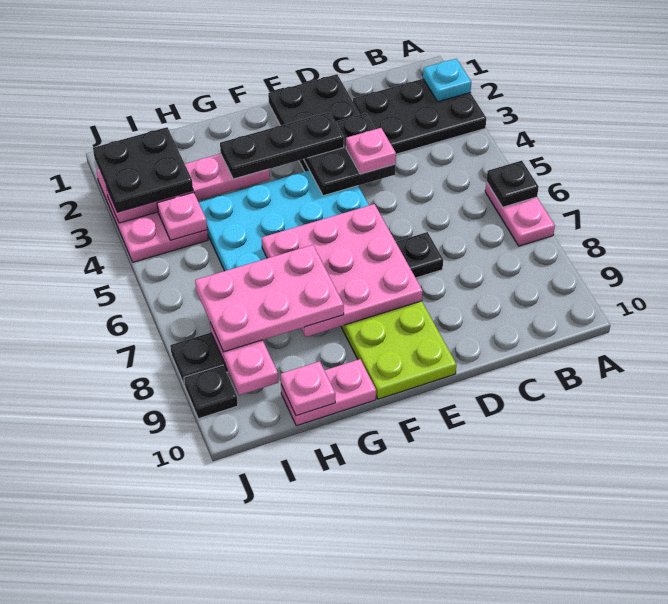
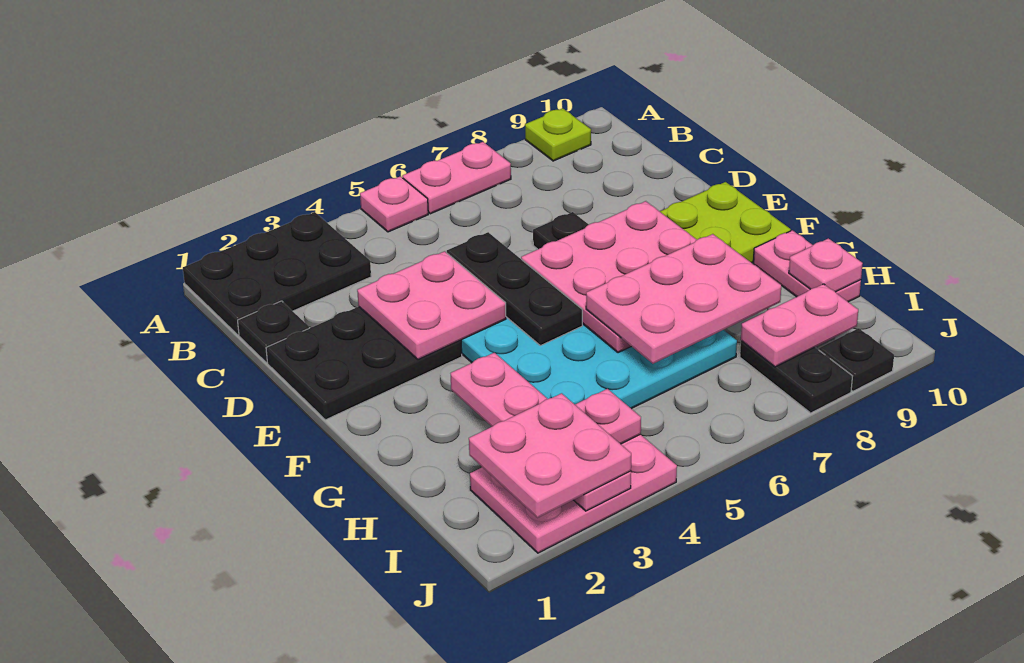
black plate A2:C3 level 1 -> black plate A1:B3 level 1
cyan plate A2 level 2 -> none
black plate A6 level 2 -> black plate C1 level 1
none -> lime plate A9 level 1
black plate D3:E4 level 2 -> pink plate D3:E4 level 2
pink plate D4 level 3 -> pink plate A5 level 1
black plate E3:G3 level 3 -> black plate D5:F5 level 2
pink plate G7:I8 level 3 -> pink plate G6:H8 level 3
black plate I2:J3 level 3 -> pink plate I2:J3 level 3

